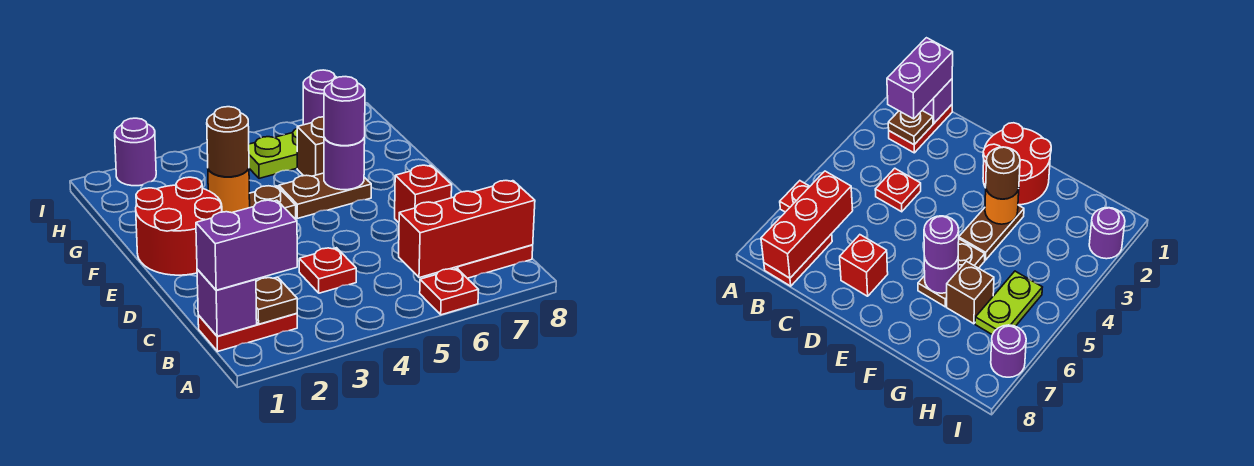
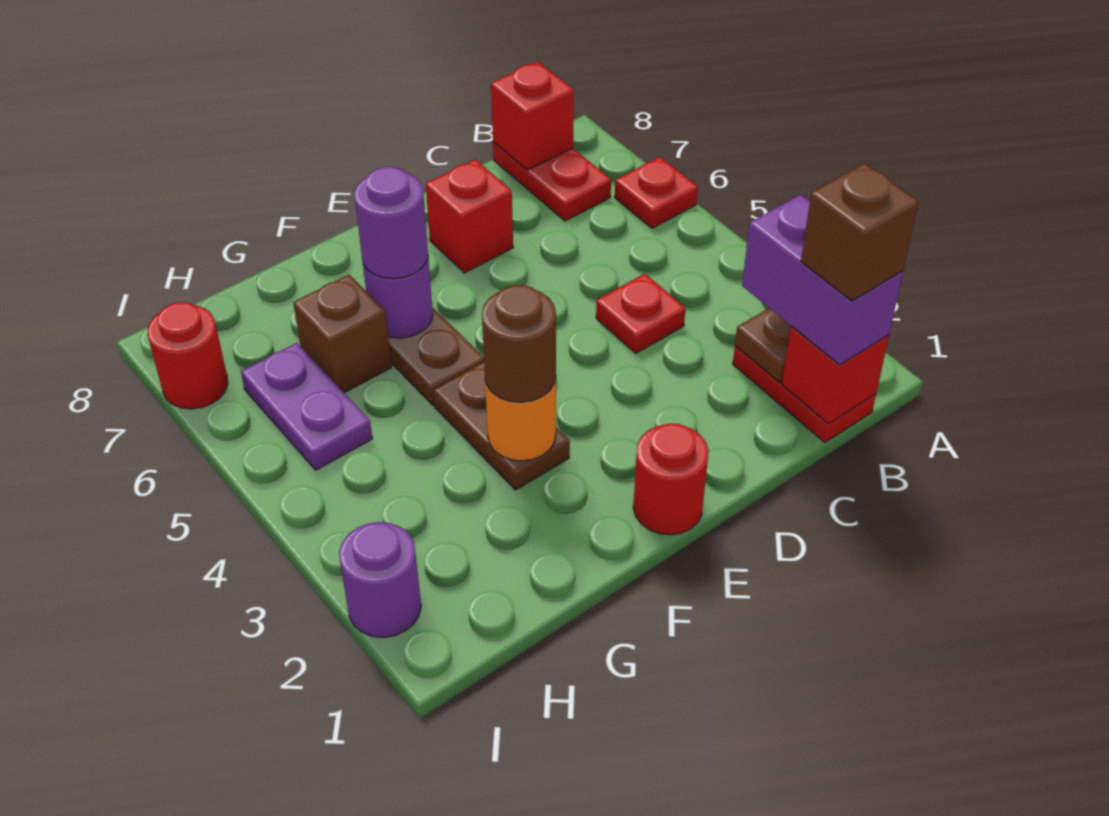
purple brick B1 level 2 -> red brick B1 level 2
none -> brown brick B1 level 4
red brick B6:B8 level 2 -> red brick B8 level 2
red round brick E1:F2 level 1 -> red round brick E1 level 1
lime plate H5:H6 level 1 -> purple plate H5:H6 level 1
purple round brick I7 level 1 -> red round brick I7 level 1

